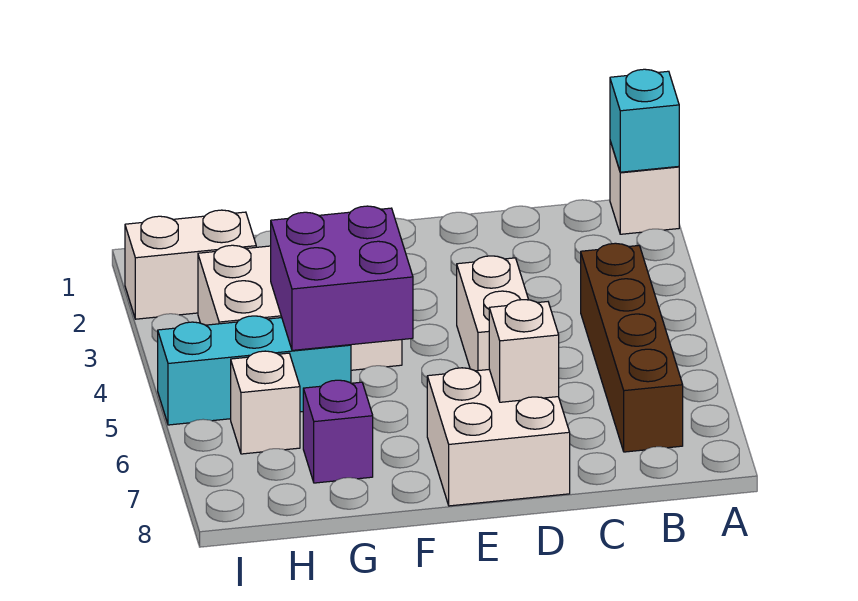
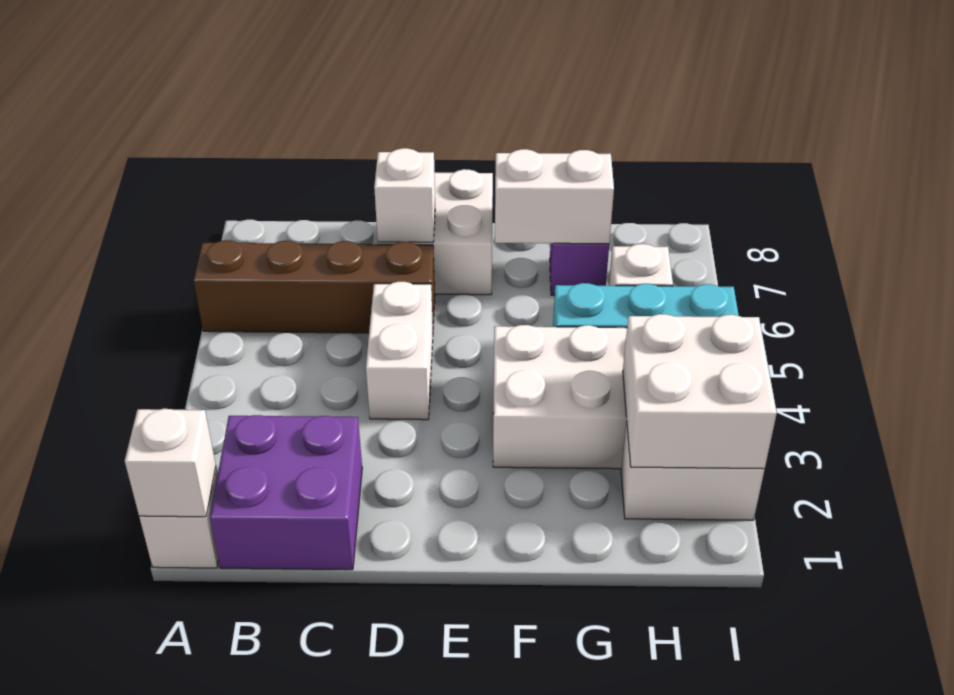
cyan brick A1 level 2 -> white brick A1 level 2
brown brick B4:B7 level 1 -> brown brick A6:D6 level 1
purple brick F4:G5 level 2 -> purple brick B1:C2 level 1
none -> white brick F7:G7 level 2
none -> white brick H2:I3 level 2

